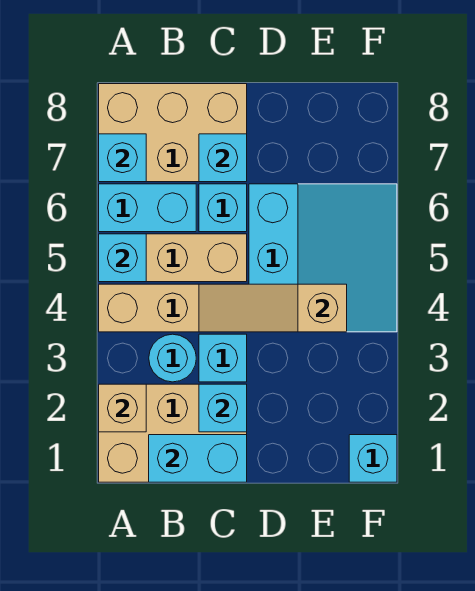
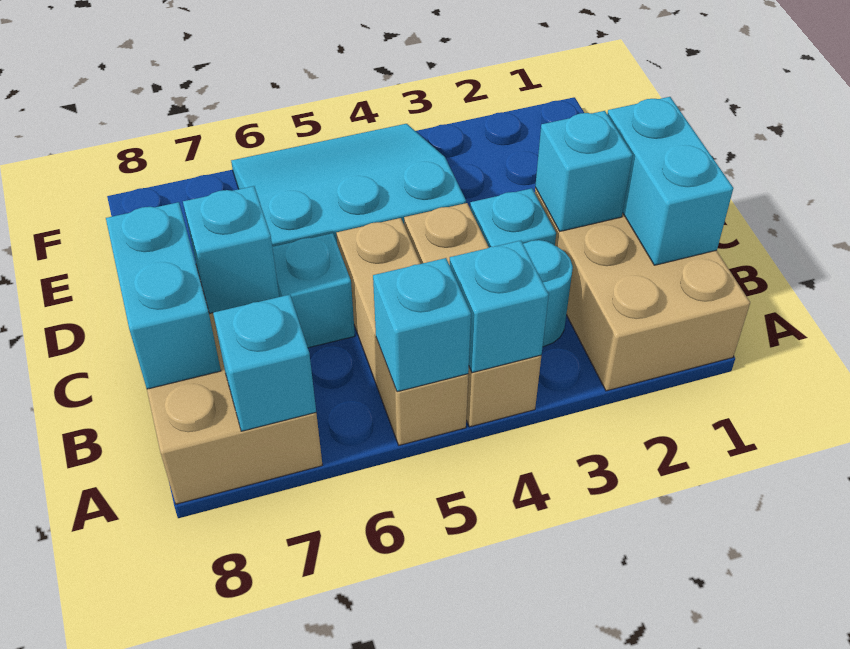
tan brick A2 level 2 -> none
cyan brick A6:B6 level 1 -> cyan brick B8:C8 level 2
tan slope C4:E4 level 2 top E -> none
cyan brick F1 level 1 -> cyan brick A4 level 2

